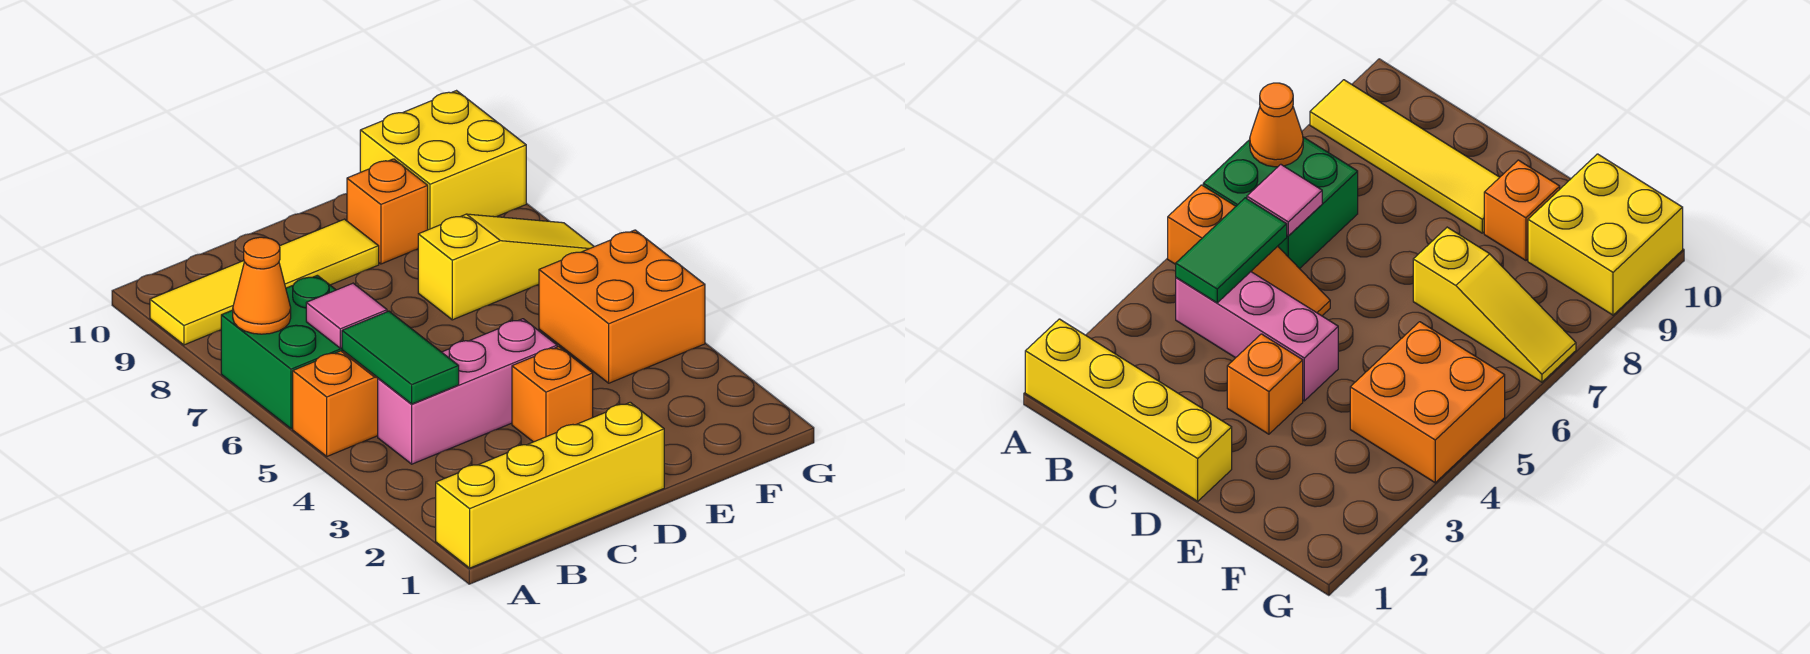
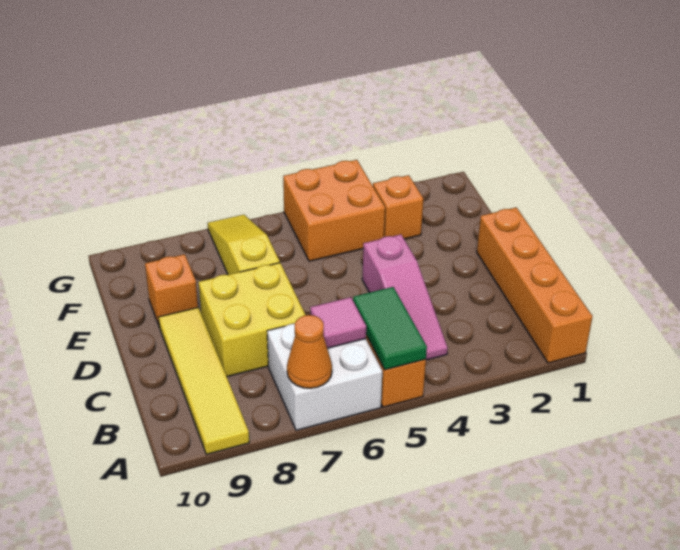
yellow brick A1:D1 level 1 -> orange brick A1:D1 level 1
green brick A6:B7 level 1 -> white brick A6:B7 level 1
pink brick B4:D4 level 1 -> pink slope B4:D4 level 1 top D
green tile B4:B5 level 2 -> green tile A5:B5 level 2
orange brick D3 level 1 -> orange brick F3 level 1
yellow brick F9:G10 level 1 -> yellow brick C7:D8 level 1

